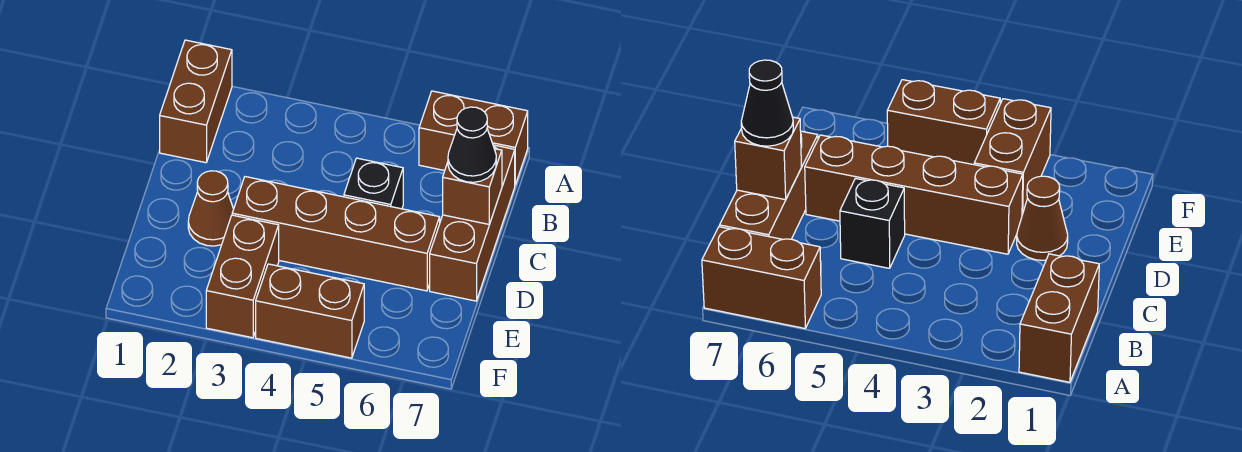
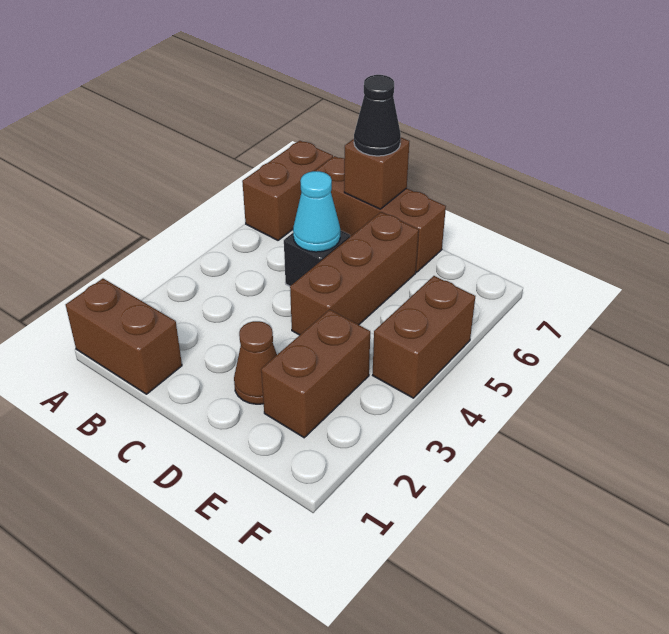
none -> cyan cone C5 level 2
brown brick D3:D6 level 1 -> brown brick D4:D6 level 1
brown brick E3:F3 level 1 -> brown brick E2:E3 level 1

